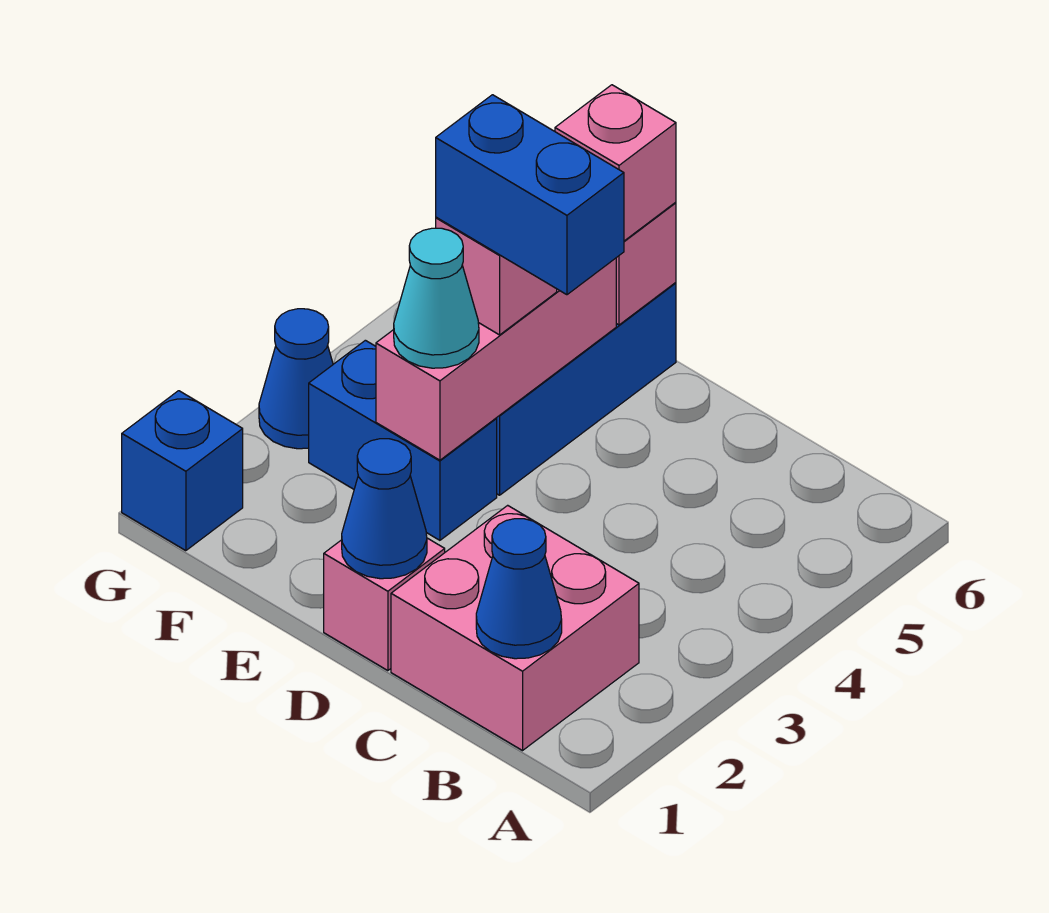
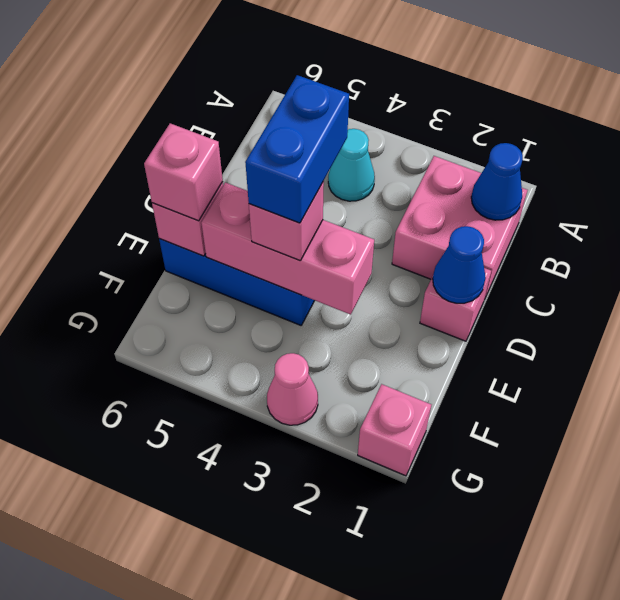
blue brick E3:F3 level 1 -> none
cyan cone E3 level 3 -> cyan cone B4 level 1
blue brick G1 level 1 -> pink brick G1 level 1
blue cone G3 level 1 -> pink cone G3 level 1

